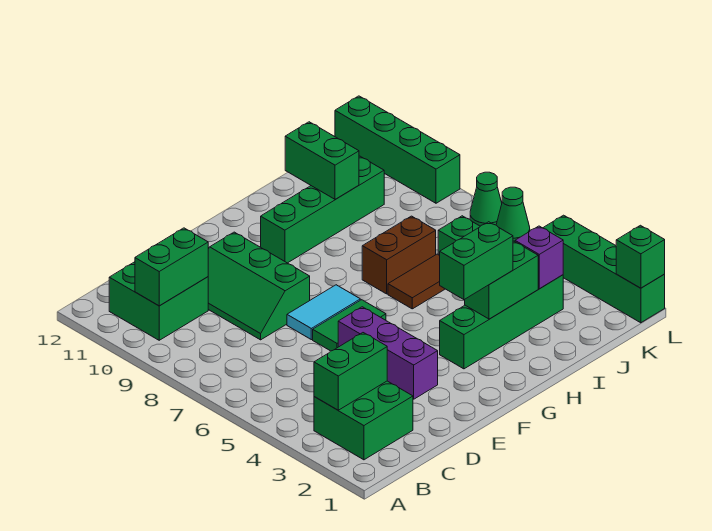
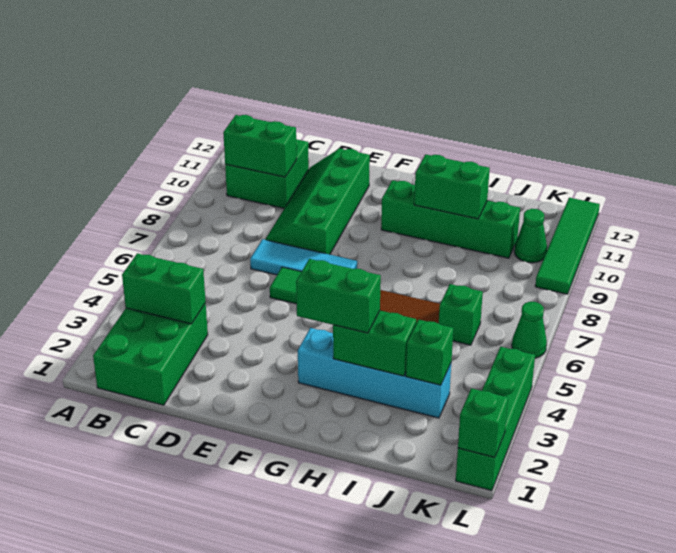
green brick B2:C3 level 1 -> green brick B1:C3 level 1
green slope D8:E10 level 1 top E -> green slope D8:E11 level 1 top E
purple brick E3:E5 level 1 -> none
cyan tile E7:F7 level 1 -> cyan tile D7:F7 level 1
green brick G3:J3 level 1 -> cyan brick G3:J3 level 1
brown brick H7:I7 level 1 -> none
green brick I10:I11 level 2 -> green brick H10:I10 level 2
purple brick J3 level 2 -> green brick J3 level 2
green cone L7 level 1 -> green cone K10 level 1
green brick L9:L12 level 1 -> green tile L9:L12 level 1

